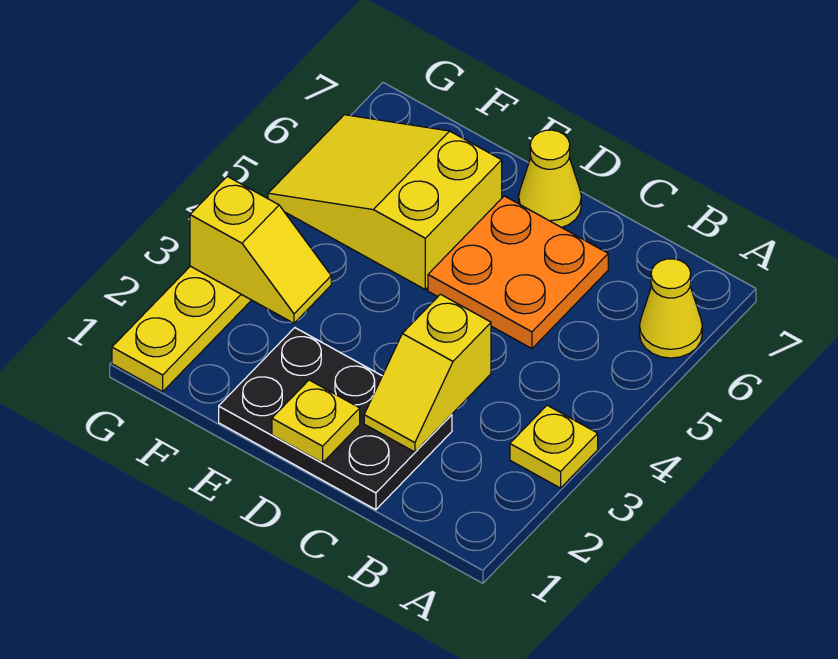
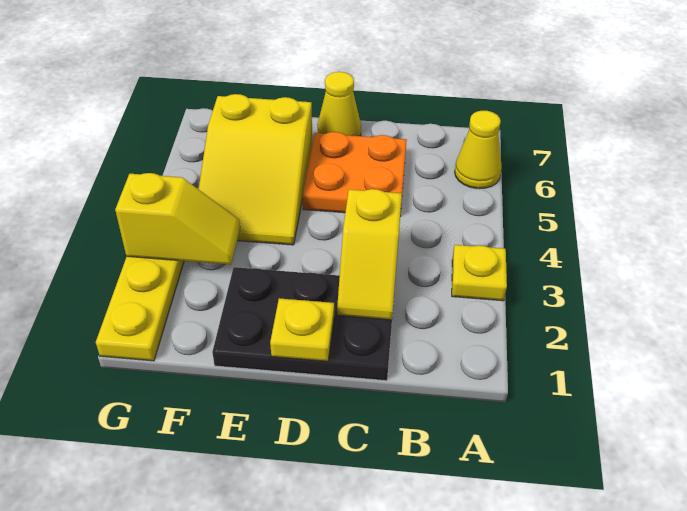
yellow slope E5:G6 level 1 top E -> yellow slope E4:F6 level 1 top 6

